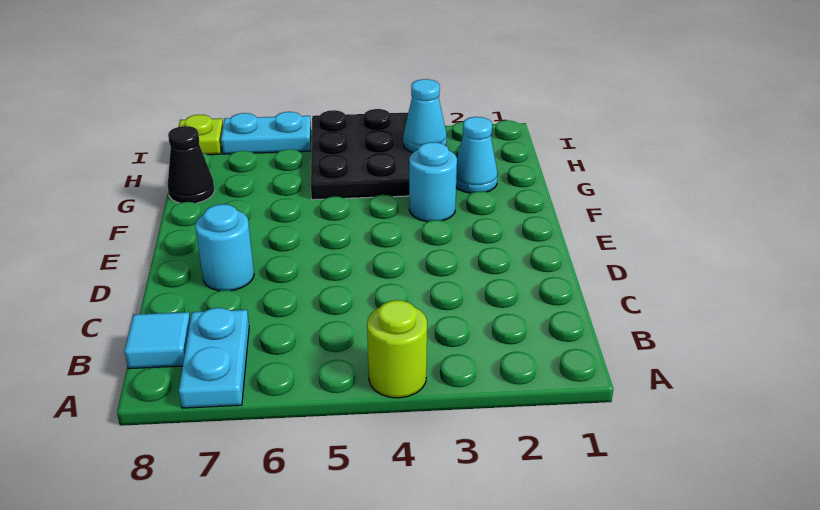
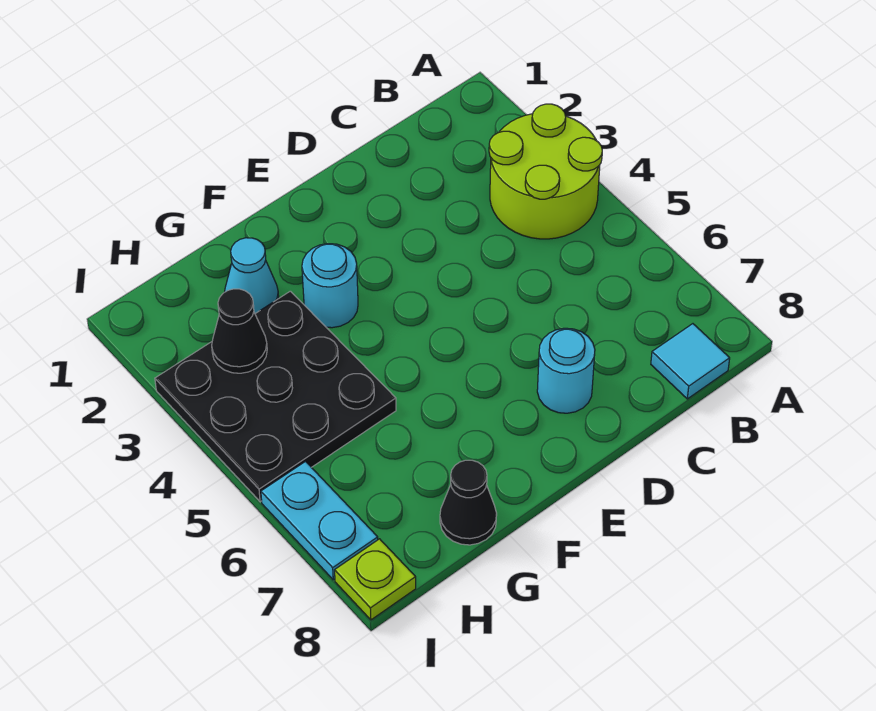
lime round brick A4 level 1 -> lime round brick A3:B4 level 1
cyan plate A7:B7 level 1 -> none
cyan cone H3 level 2 -> black cone H3 level 2

